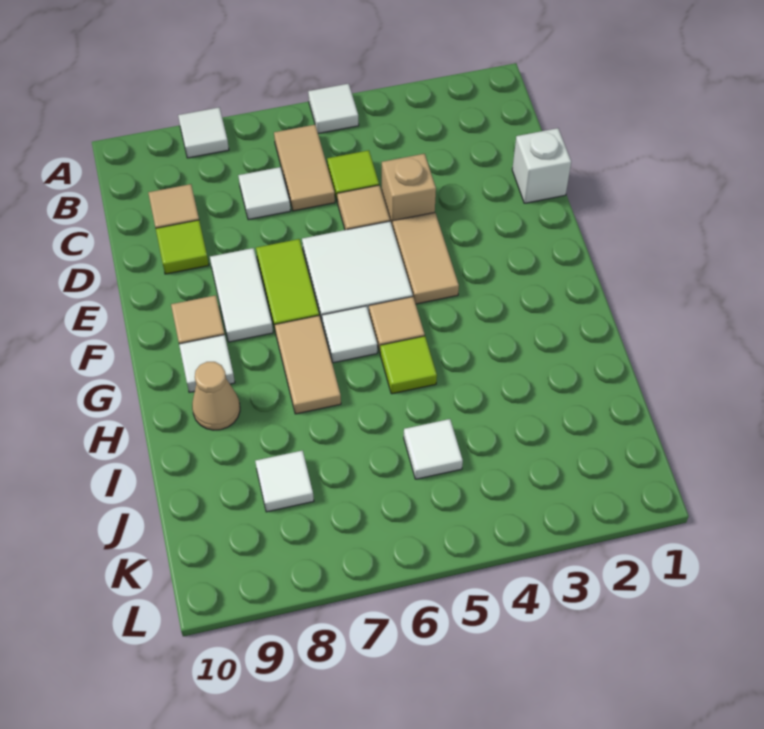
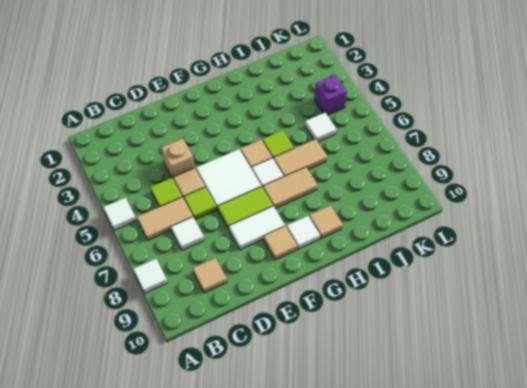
white brick D1 level 1 -> none
lime tile D9 level 1 -> lime tile D6 level 1
tan tile E4:F4 level 1 -> tan tile H6:I6 level 1
tan cone H9 level 1 -> tan tile H9 level 1
white tile J8 level 1 -> none
none -> purple brick K4 level 1

